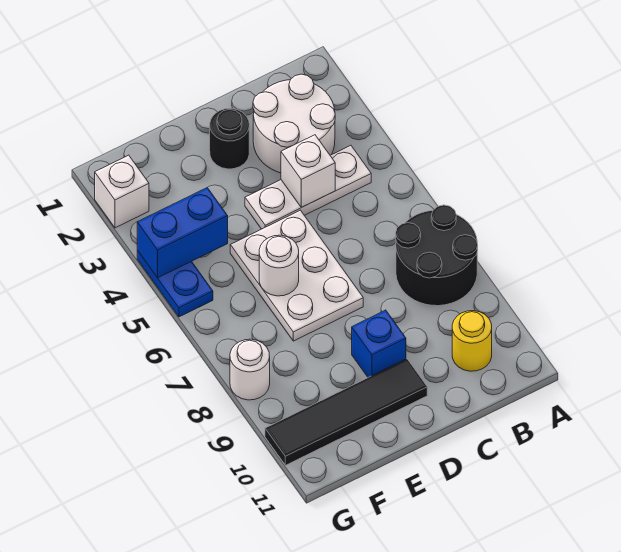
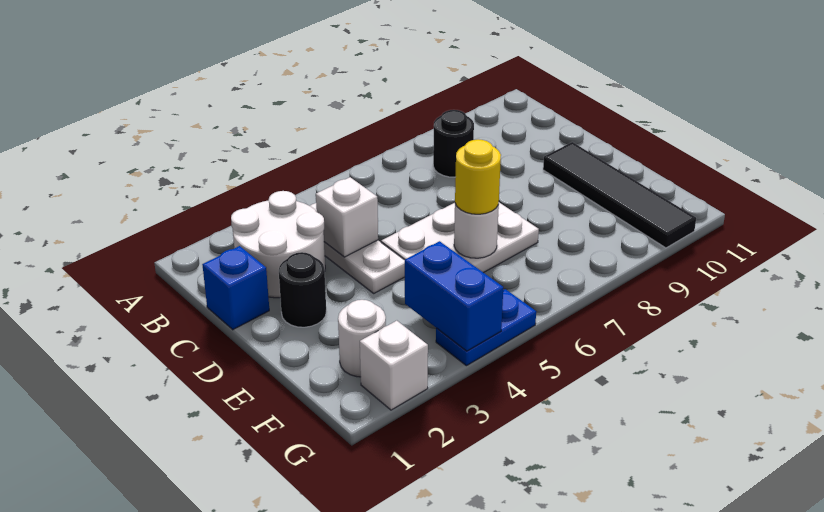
black round brick A7:B8 level 1 -> black round brick B8 level 1
yellow round brick B10 level 1 -> yellow round brick E6 level 3
blue brick D9 level 1 -> blue brick C1 level 1
white round brick G8 level 1 -> white round brick F2 level 1

